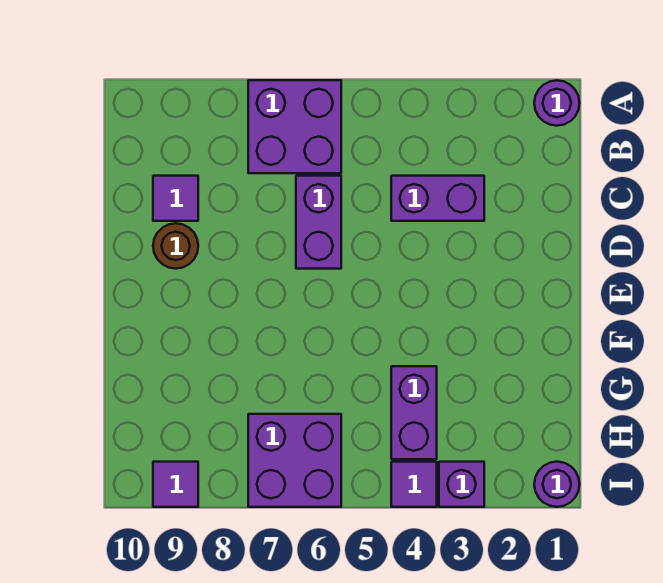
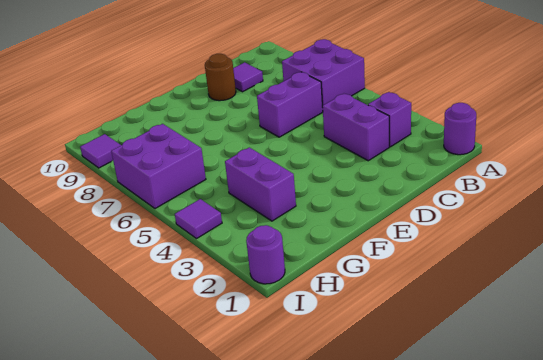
purple brick G4:H4 level 1 -> purple brick G3:G4 level 1
purple brick I3 level 1 -> purple brick B3 level 1

